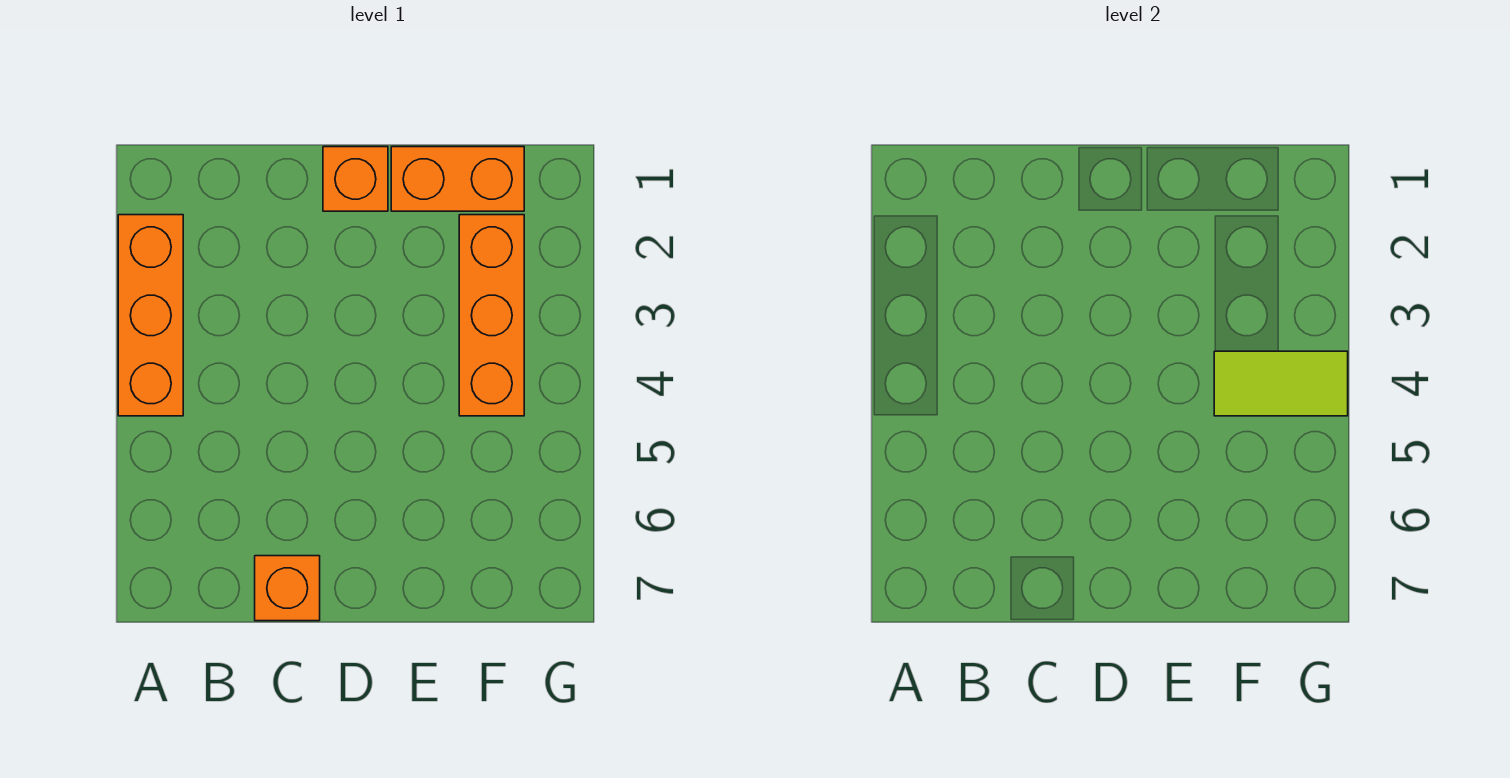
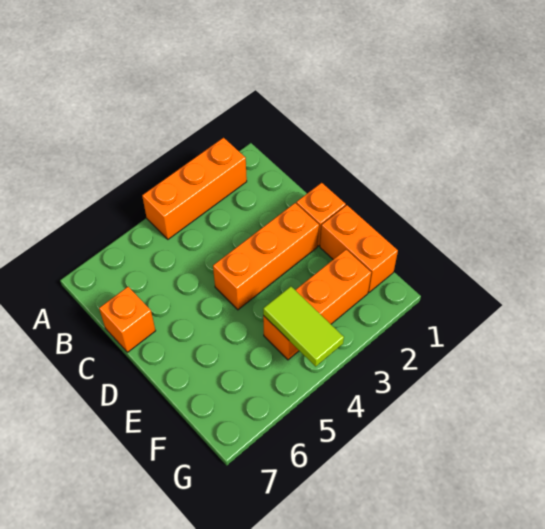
none -> orange brick D2:D4 level 1

